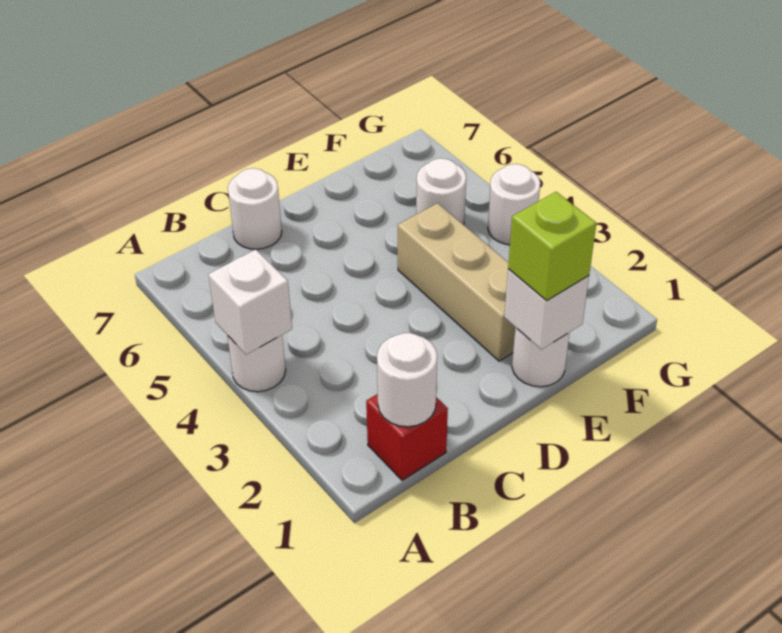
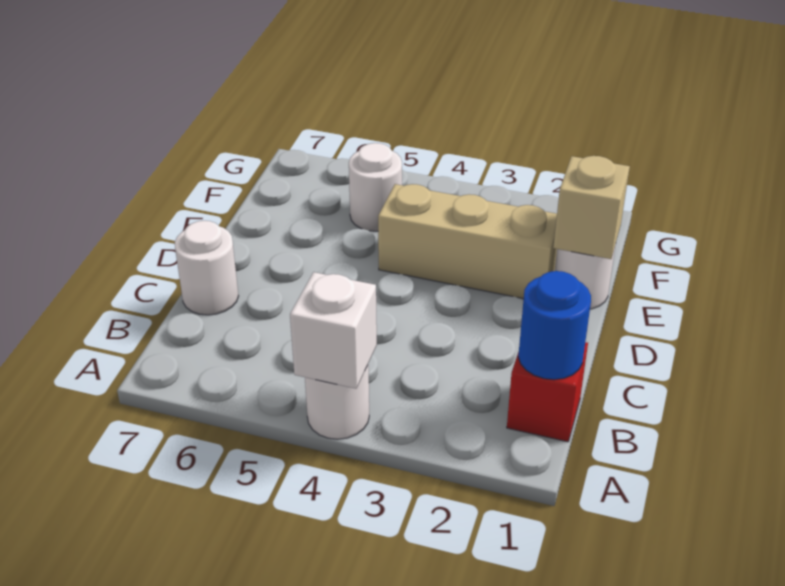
white round brick B1 level 2 -> blue round brick B1 level 2
white brick E1 level 2 -> tan brick E1 level 2
lime brick E1 level 3 -> none
white round brick G4 level 1 -> none

